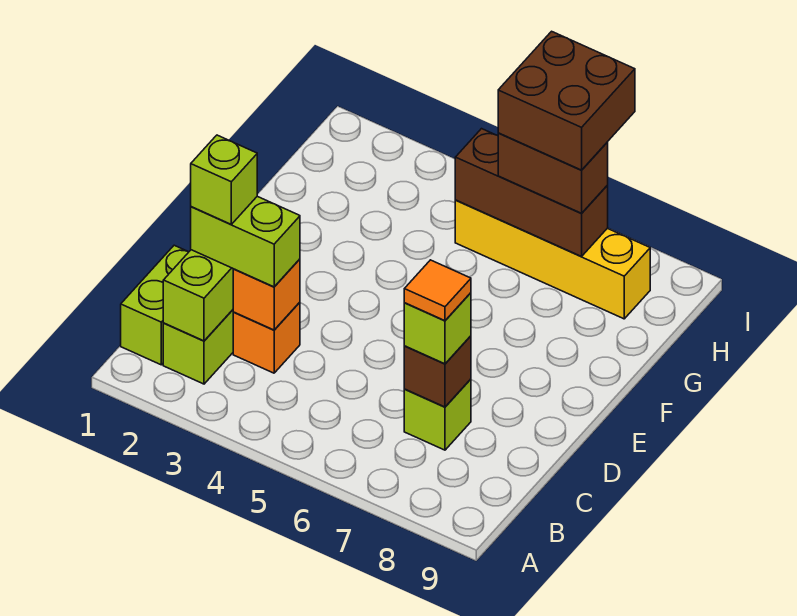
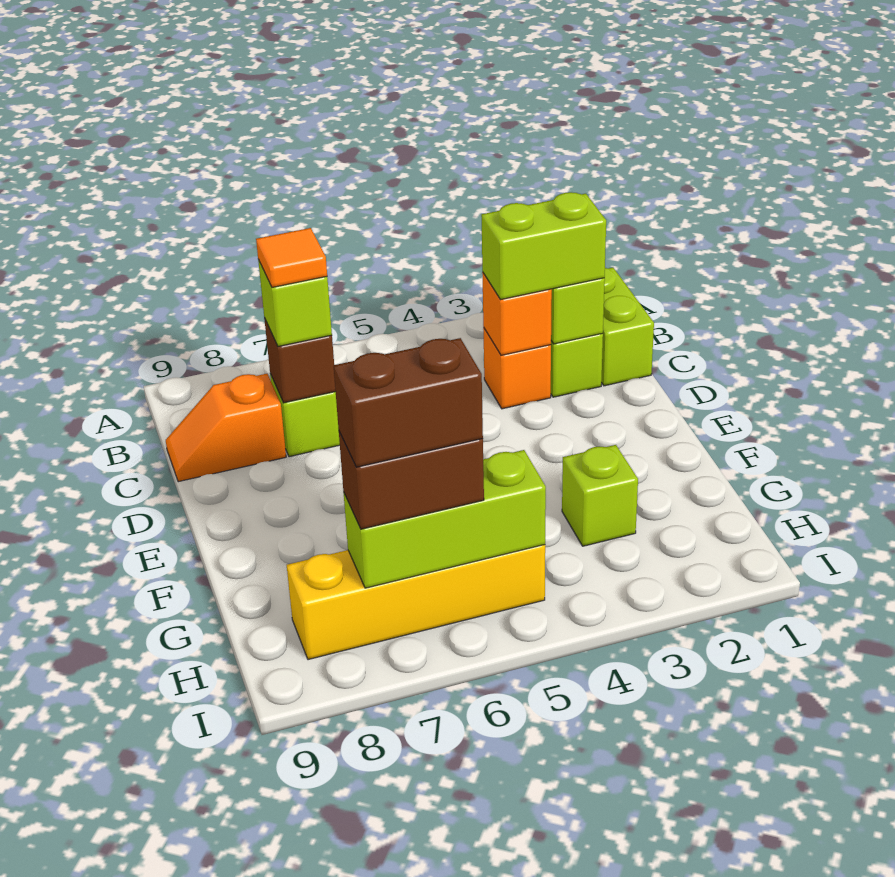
lime brick C2 level 4 -> lime brick G3 level 1
none -> orange slope C8:C9 level 1 top 8
brown brick H5:H7 level 2 -> lime brick H5:H7 level 2
brown brick H6:I7 level 4 -> brown brick H6:H7 level 4

